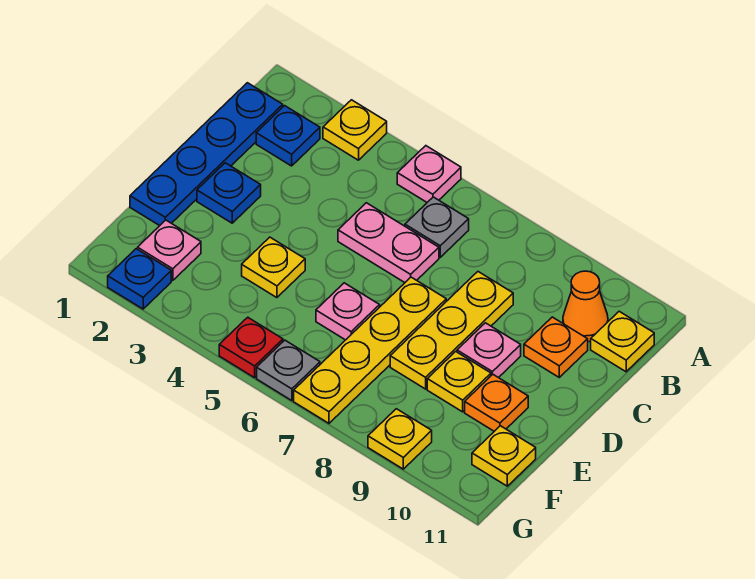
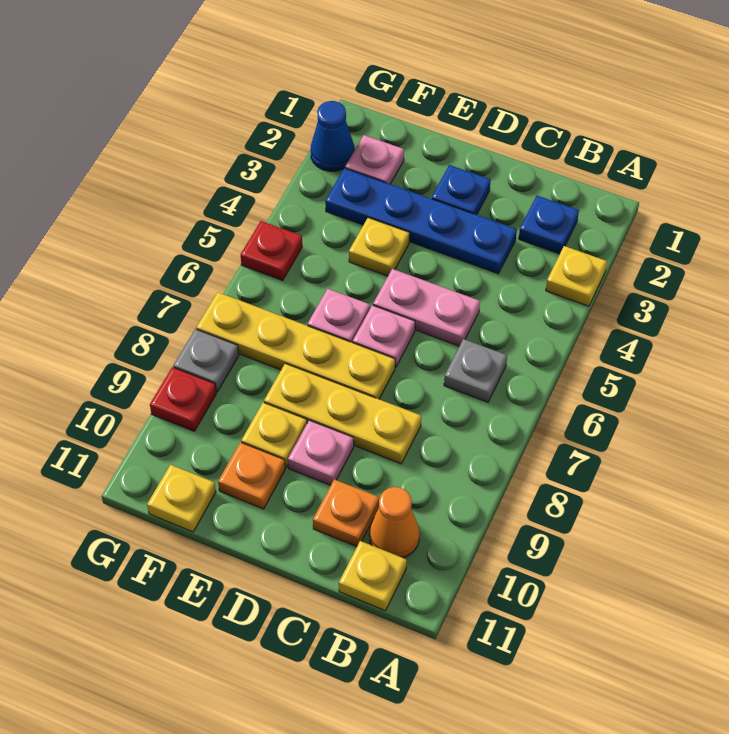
pink plate A5 level 1 -> pink plate D6 level 1
blue plate B1:E1 level 1 -> blue plate C3:F3 level 1
pink plate C5:C6 level 1 -> pink plate C5:D5 level 1
blue plate G2 level 1 -> blue cone G2 level 1
grey plate G6 level 1 -> grey plate G8 level 1
yellow plate G9 level 1 -> red plate G9 level 1

